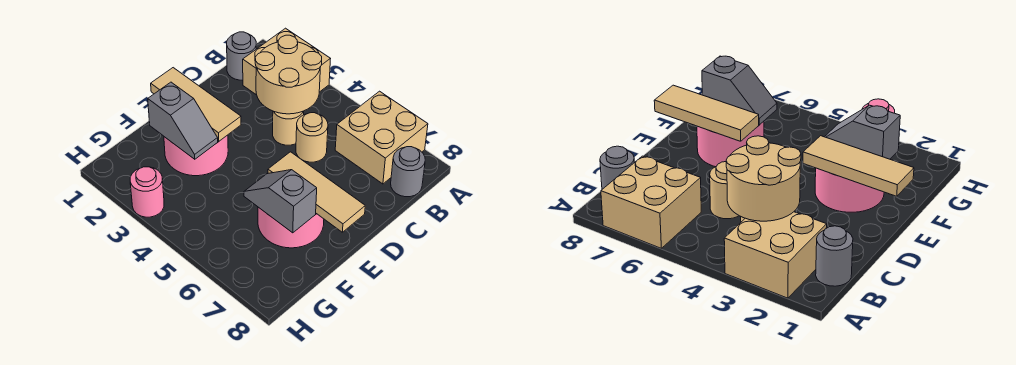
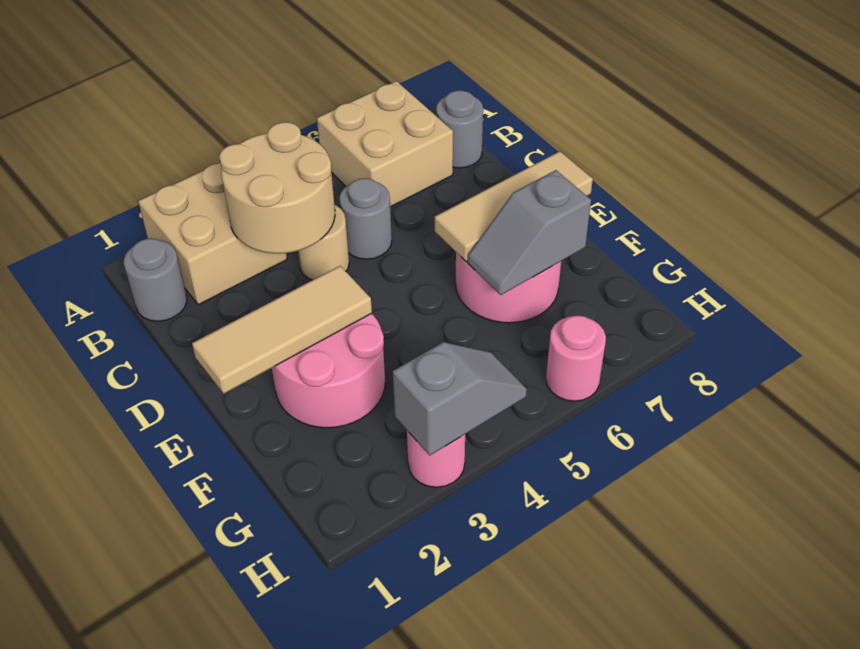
tan round brick C5 level 1 -> grey round brick C5 level 1
grey slope F2:F3 level 2 top 2 -> grey slope H3:H4 level 2 top 3
none -> pink round brick H6 level 1

